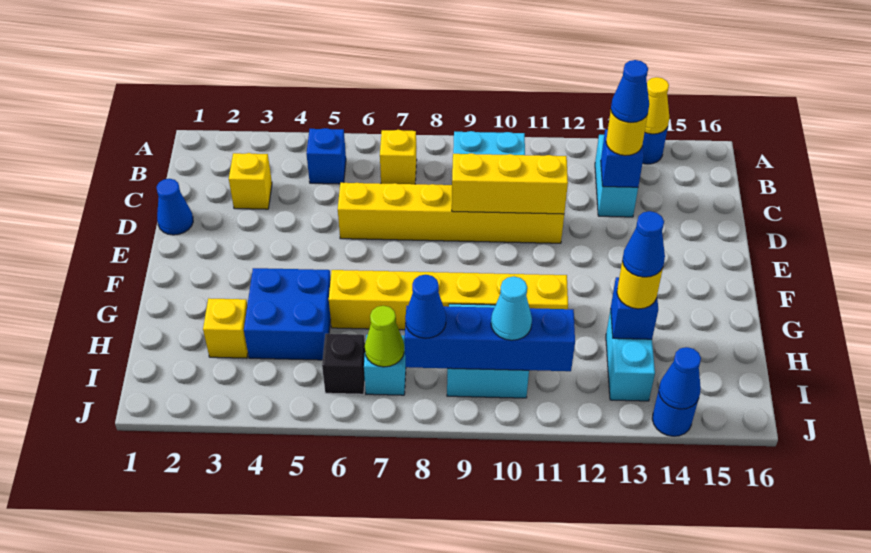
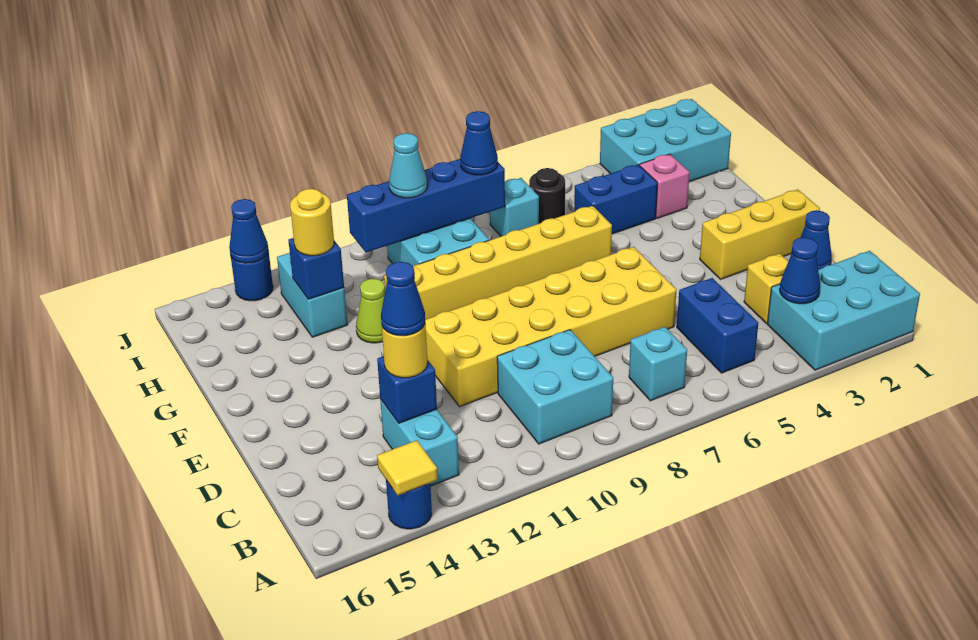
none -> cyan brick A1:B3 level 1
yellow cone A14 level 2 -> yellow tile A14 level 2
blue brick B5 level 1 -> blue brick B5:C5 level 1
yellow brick B7 level 1 -> cyan brick B7 level 1
yellow brick D6:D11 level 1 -> yellow brick D6:E11 level 1
yellow brick D9:D11 level 2 -> yellow brick E1:E3 level 1
blue brick G4:H5 level 1 -> blue brick H4:H5 level 1
yellow brick H3 level 1 -> pink brick H3 level 1
blue cone H13 level 4 -> blue cone B3 level 2
none -> cyan brick I1:J3 level 1
black brick I6 level 1 -> black round brick I6 level 1
lime cone I7 level 2 -> lime cone G12 level 1

